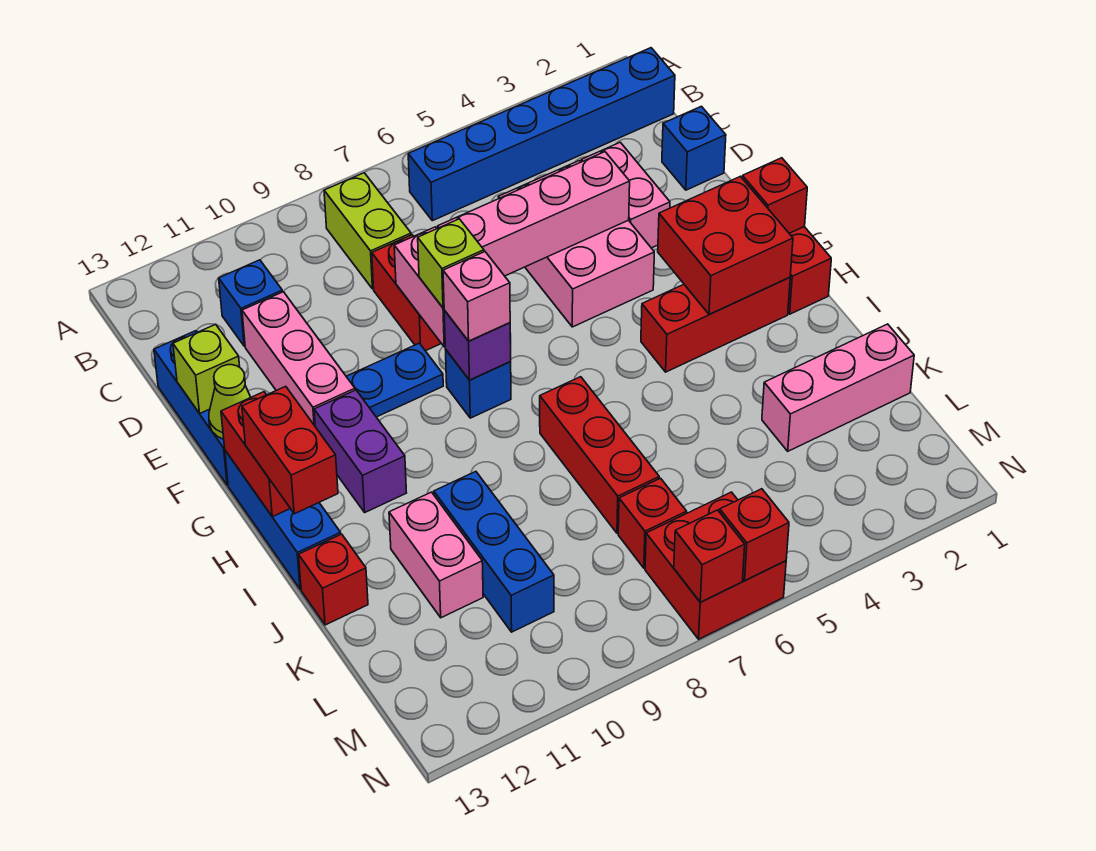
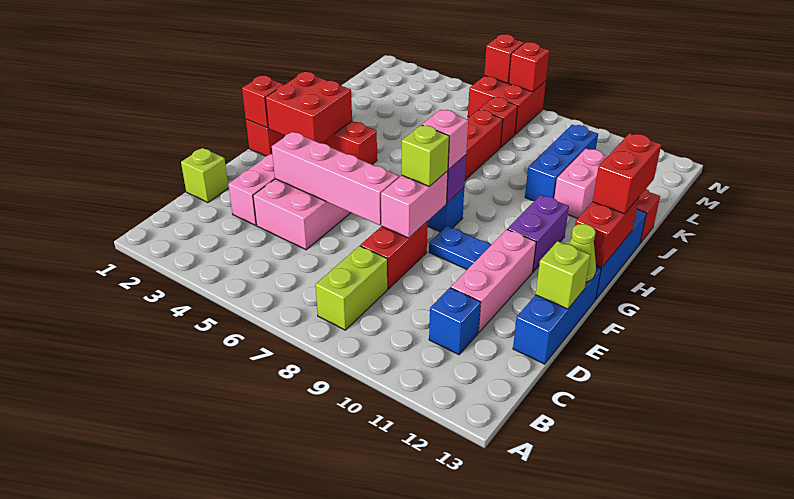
blue brick B1:B6 level 1 -> none
blue brick D1 level 1 -> lime brick D1 level 1
pink brick K1:K3 level 1 -> none

